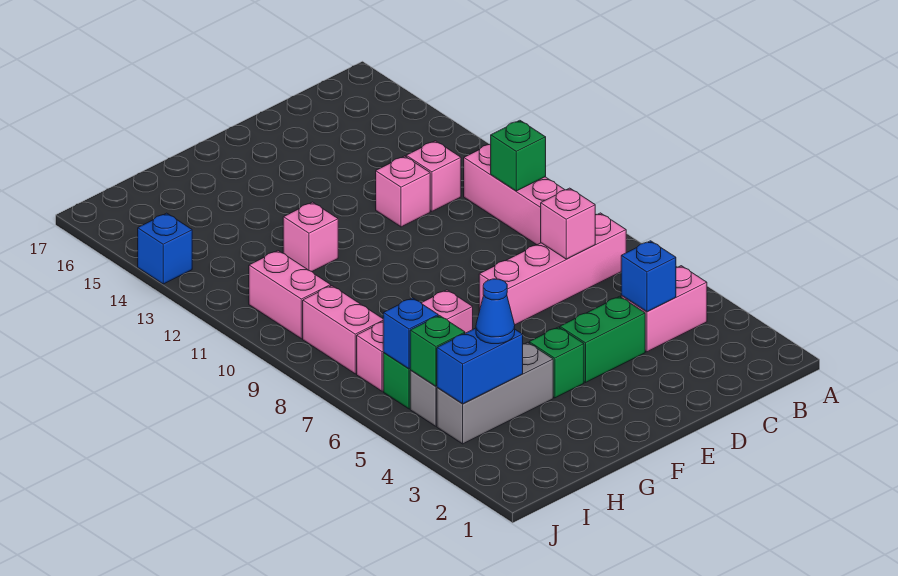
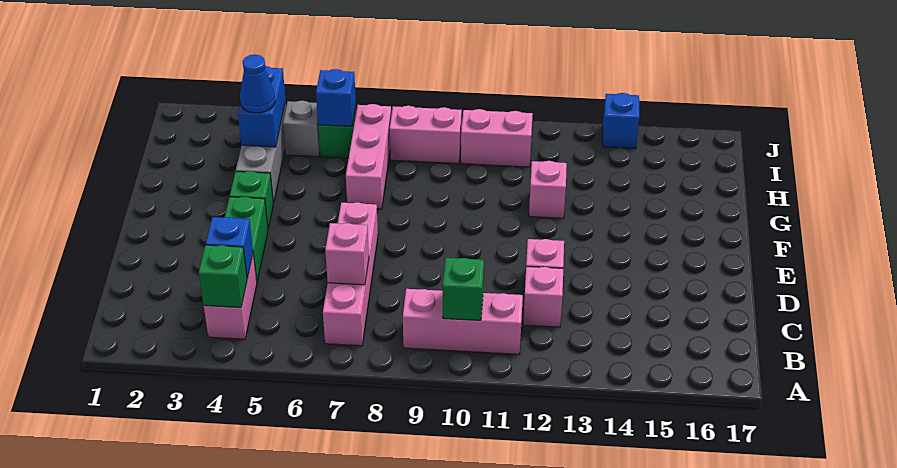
green brick I5 level 2 -> green brick B4 level 2

